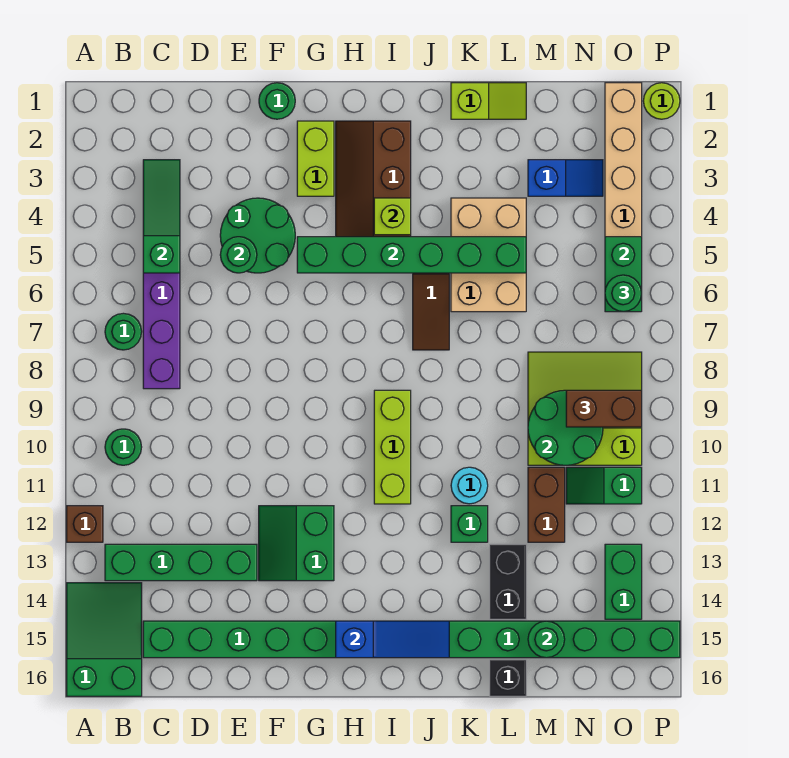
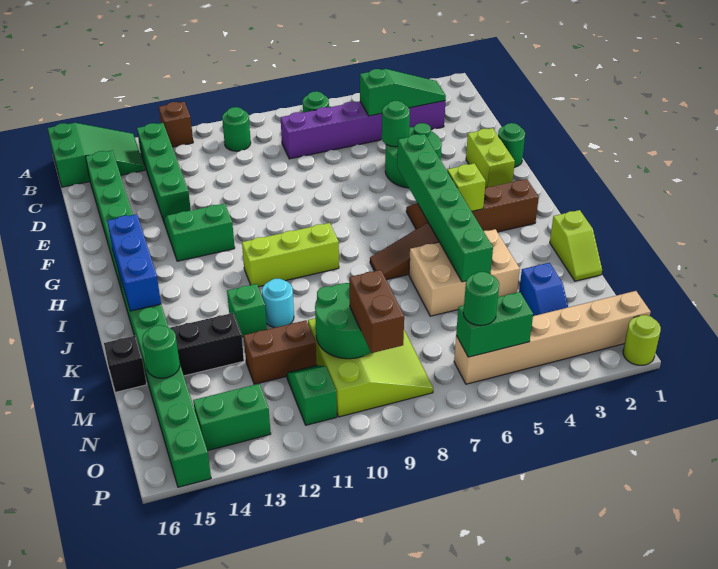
lime brick G2:G3 level 1 -> lime brick F2:G2 level 1
blue slope H15:J15 level 2 top H -> blue brick H15:J15 level 2

